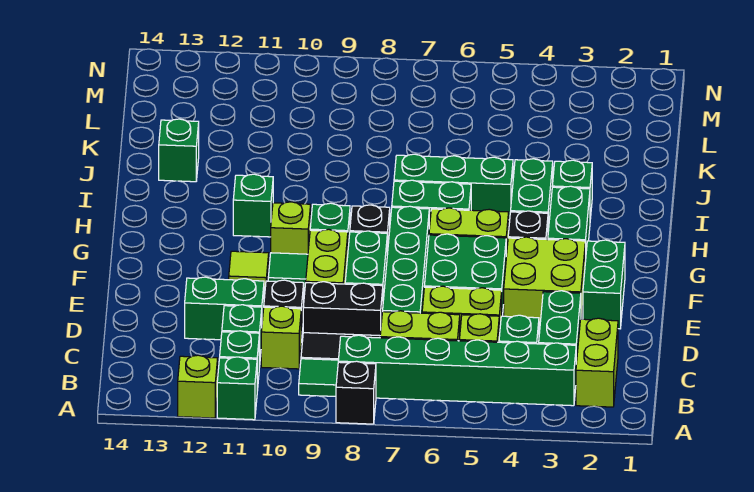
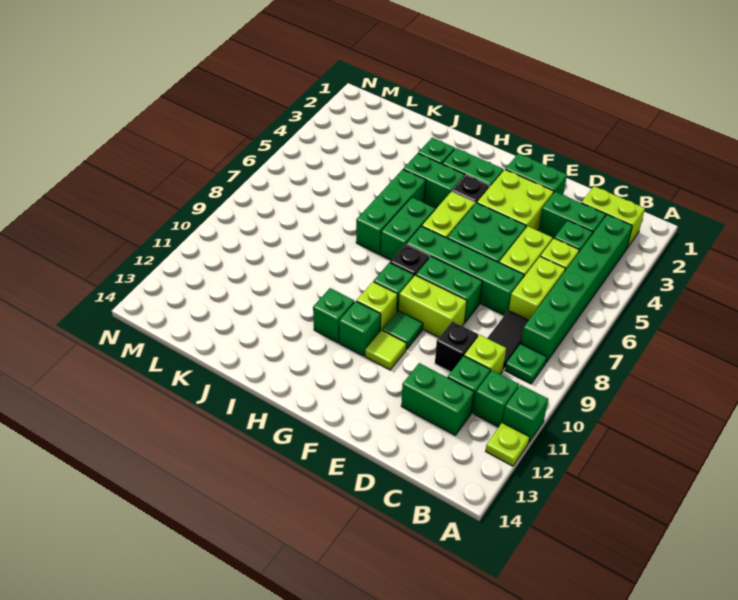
black brick A8 level 1 -> none
lime brick A12 level 1 -> lime plate A12 level 1
green tile B9 level 1 -> green plate B9 level 1
black brick D8:D9 level 1 -> none
green brick D11:D12 level 1 -> green brick C12:D12 level 1
green brick J13 level 1 -> green brick G11 level 1

